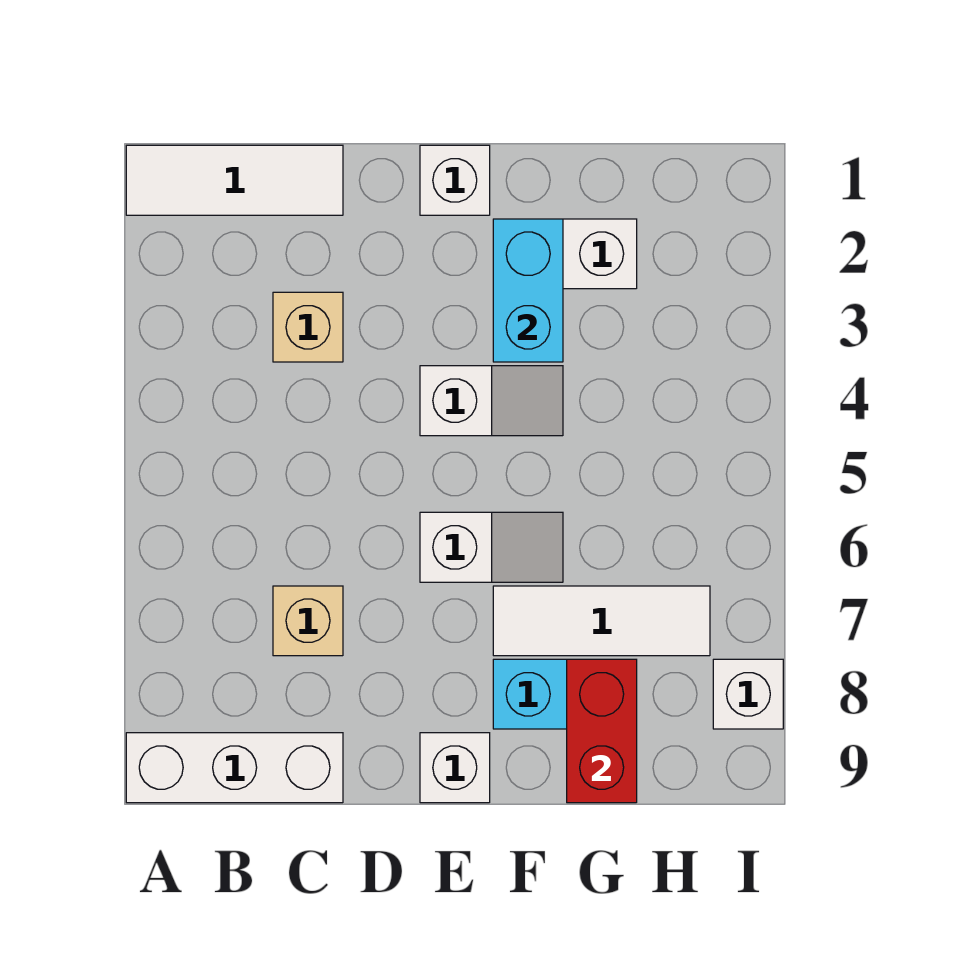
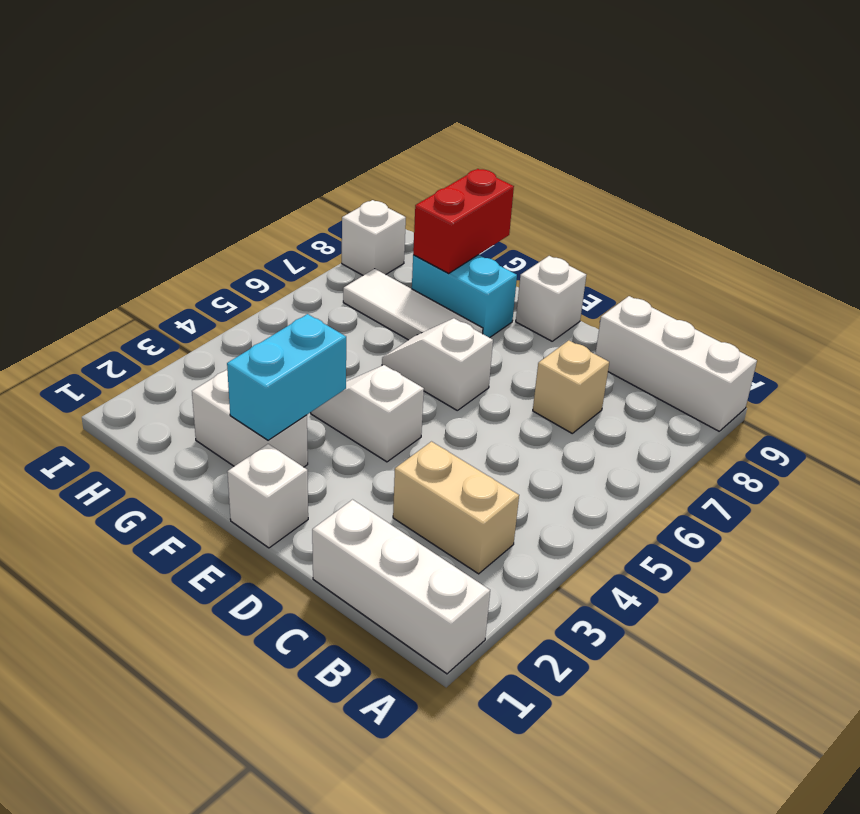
white tile A1:C1 level 1 -> white brick A1:C1 level 1
tan brick C3 level 1 -> tan brick B3:C3 level 1

